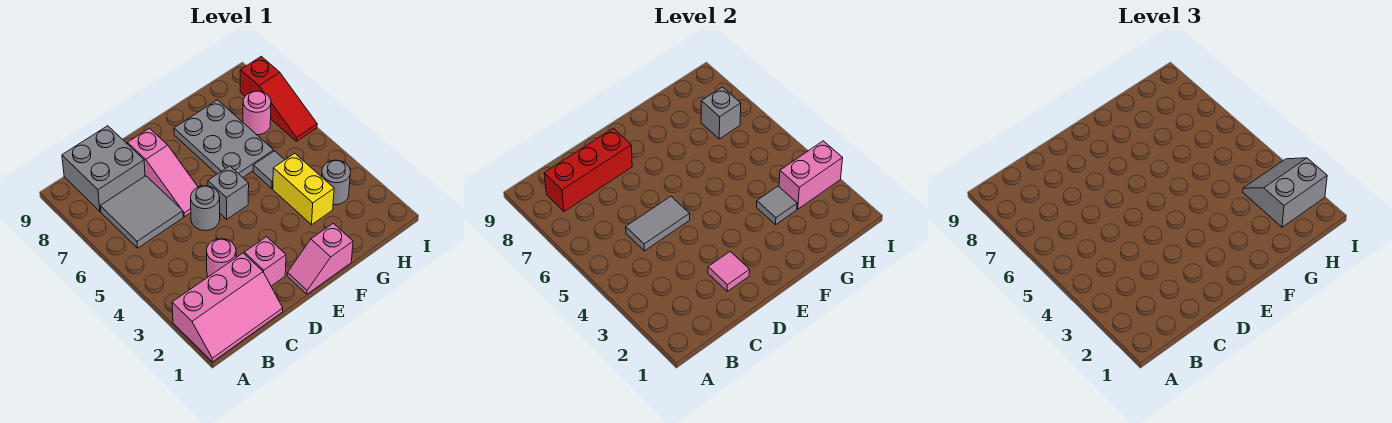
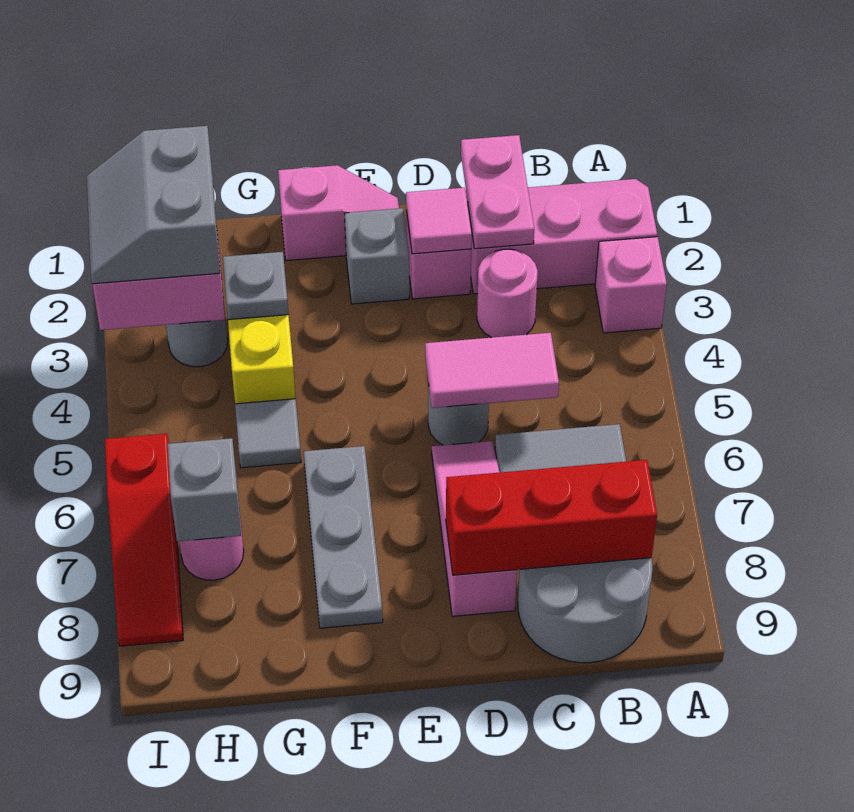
none -> pink brick A3 level 1
grey brick B8:C9 level 1 -> grey round brick B8:C9 level 1
none -> pink plate C1:C2 level 2
grey tile C5:D5 level 2 -> pink tile C5:D5 level 2
grey brick E5 level 1 -> grey brick E2 level 1
grey plate F6:G8 level 1 -> grey plate F6:F8 level 1
grey tile G3 level 2 -> grey plate G3 level 2
grey slope H2:I3 level 3 top 2 -> grey slope H2:I3 level 3 top H
red slope I6:I8 level 1 top 8 -> red slope I6:I8 level 1 top 6

